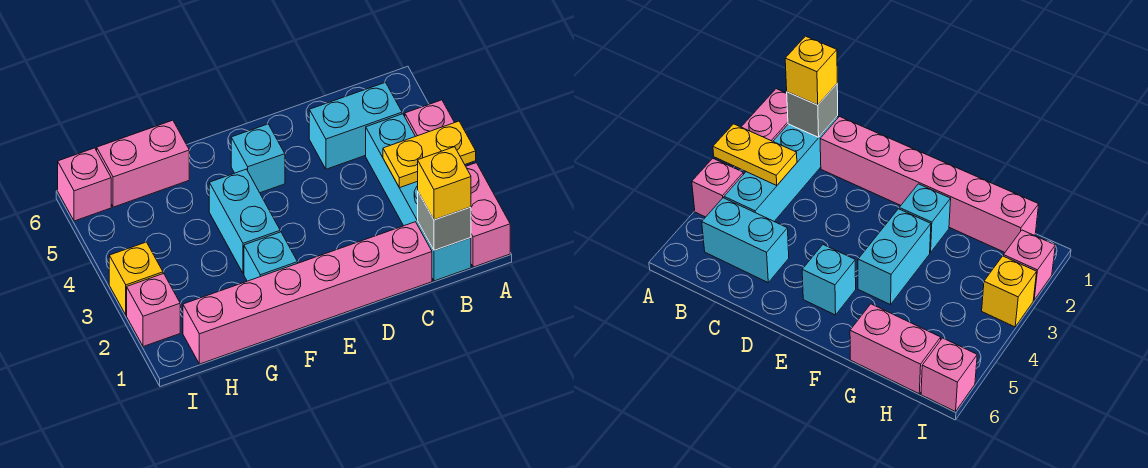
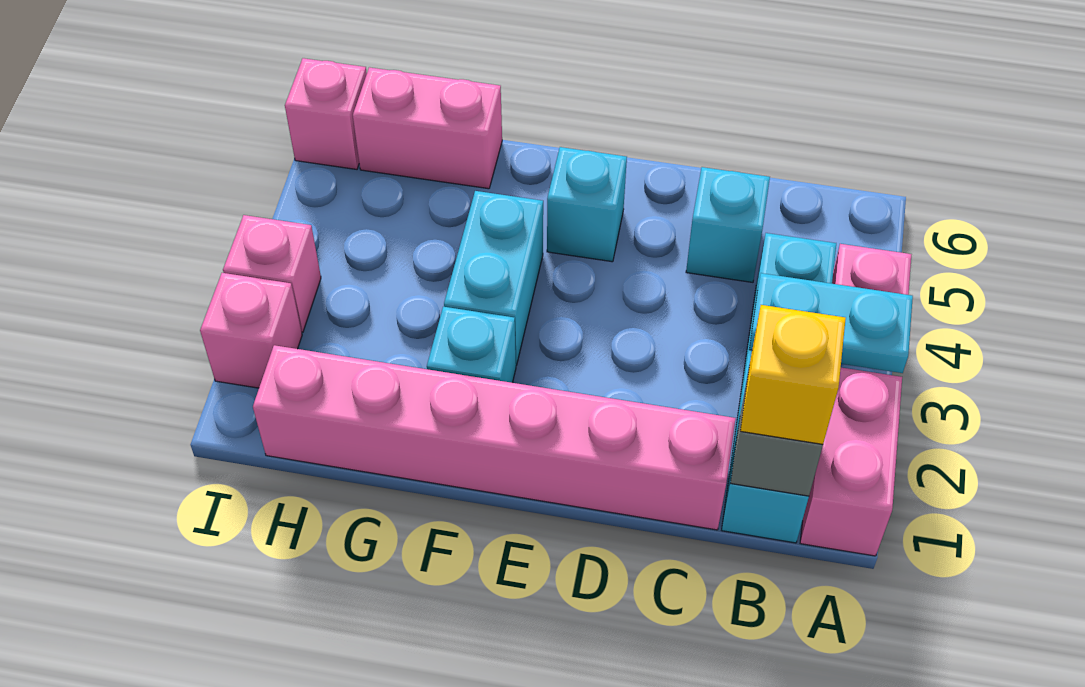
yellow plate A3:B3 level 2 -> cyan plate A3:B3 level 2
cyan brick B5:C5 level 1 -> cyan brick C5 level 1
yellow brick I3 level 1 -> pink brick I3 level 1

